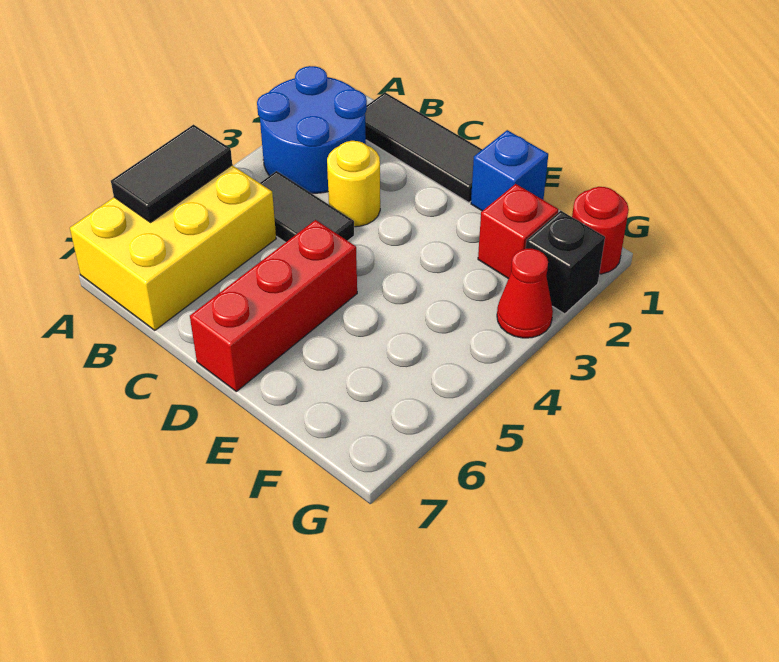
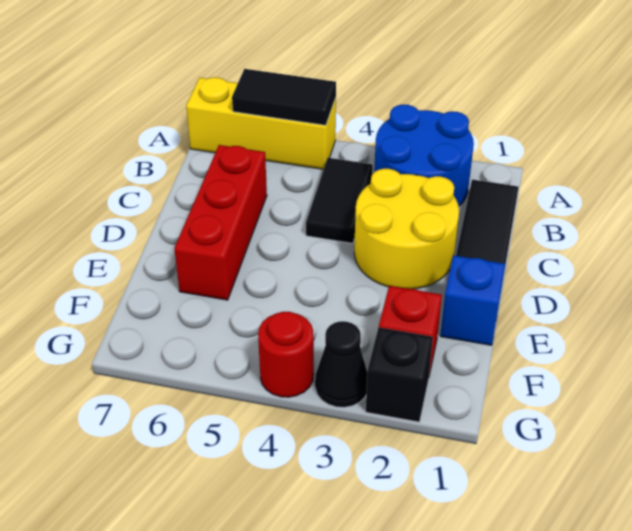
yellow brick A5:B7 level 1 -> yellow brick A5:A7 level 1
yellow round brick C3 level 1 -> yellow round brick C2:D3 level 1
red brick D5:D7 level 1 -> red brick C6:E6 level 1
red round brick G1 level 1 -> red round brick G4 level 1
red cone G3 level 1 -> black cone G3 level 1

